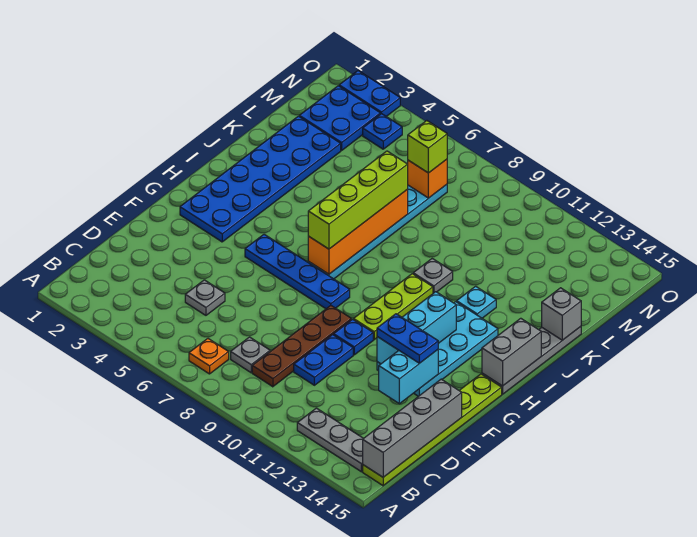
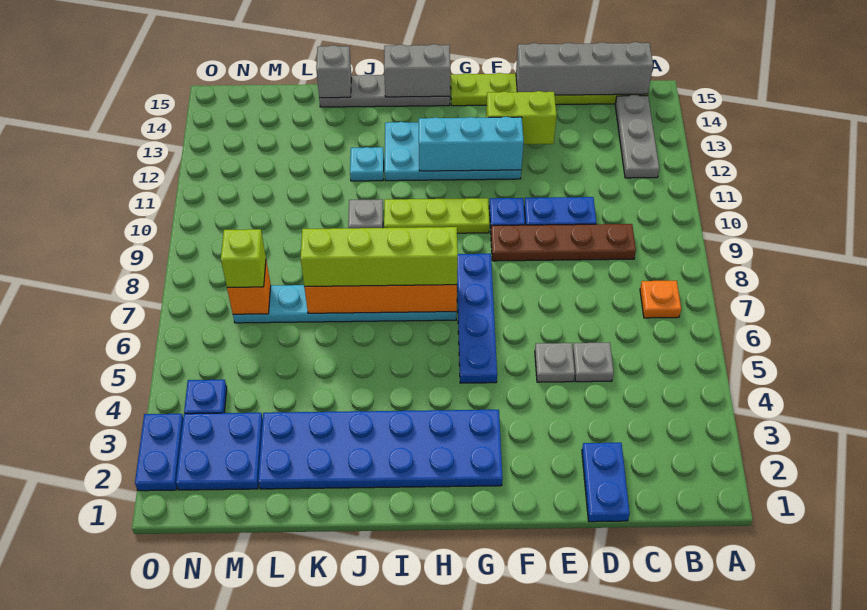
grey plate C8 level 1 -> grey plate E5 level 1
cyan brick E13:F13 level 2 -> lime brick E13:F13 level 2
blue plate F12:F13 level 3 -> blue plate D1:D2 level 1

